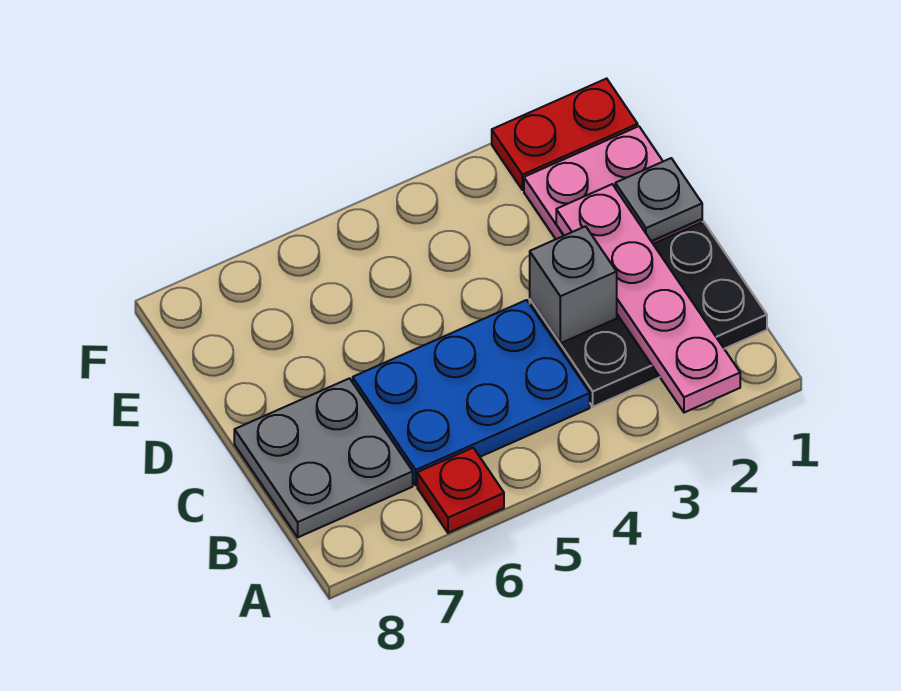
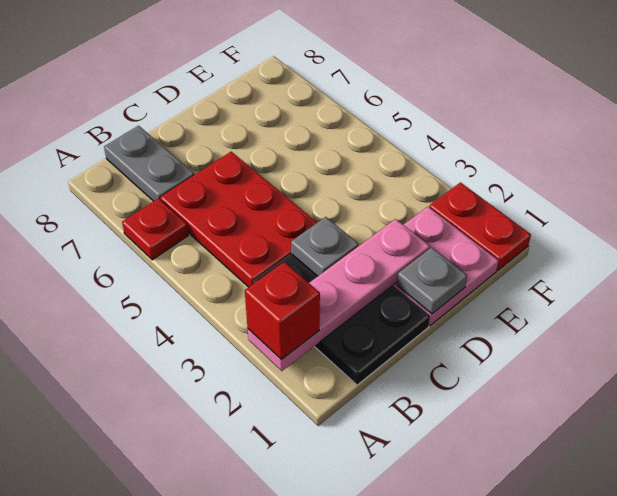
none -> red brick A2 level 3
blue plate B4:C6 level 1 -> red plate B4:C6 level 1
grey plate B7:C8 level 1 -> grey plate B7:B8 level 1
grey brick C3 level 2 -> grey plate C3 level 2

